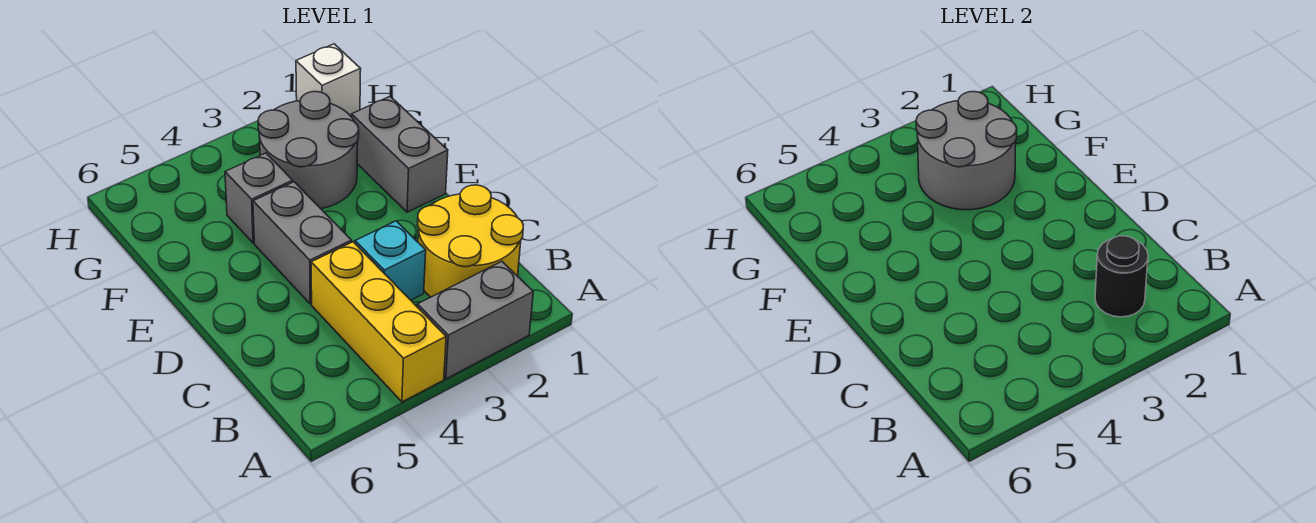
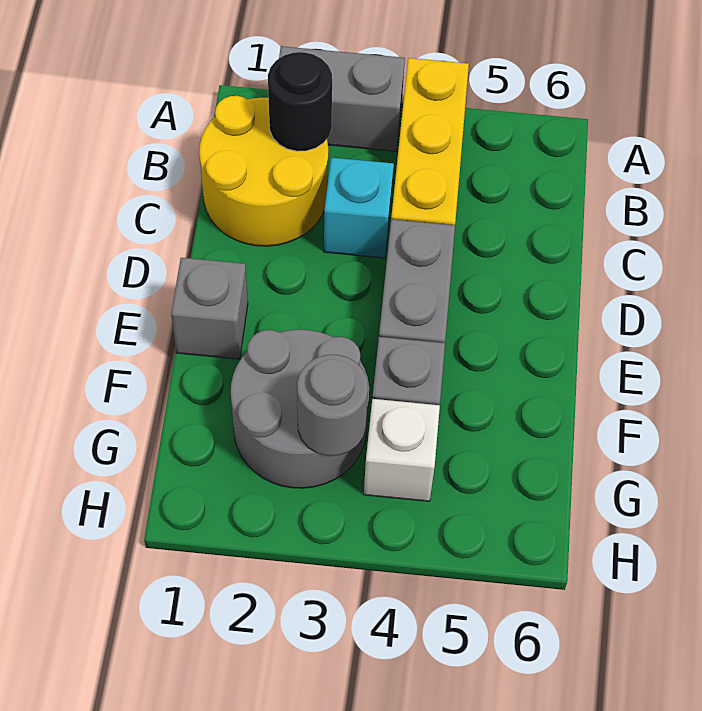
grey brick E1:F1 level 1 -> grey brick E1 level 1
grey round brick F2:G3 level 2 -> grey round brick G3 level 2
white brick H1 level 1 -> white brick G4 level 1

